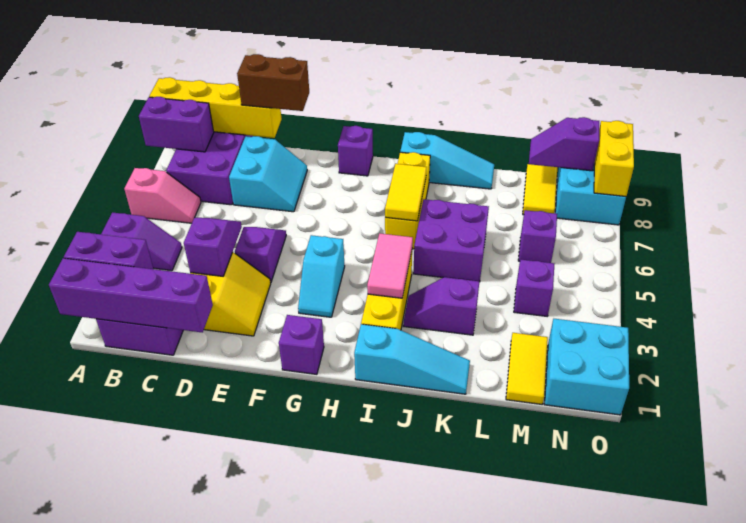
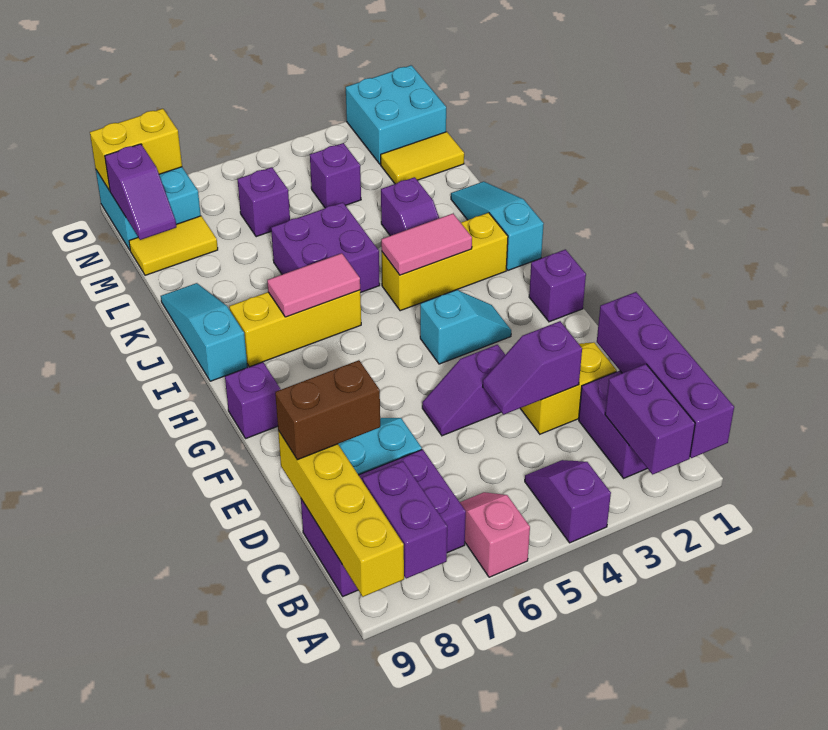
brown brick D9:E9 level 3 -> brown brick D8:D9 level 3
yellow tile I6:I7 level 2 -> pink tile I6:I7 level 2

